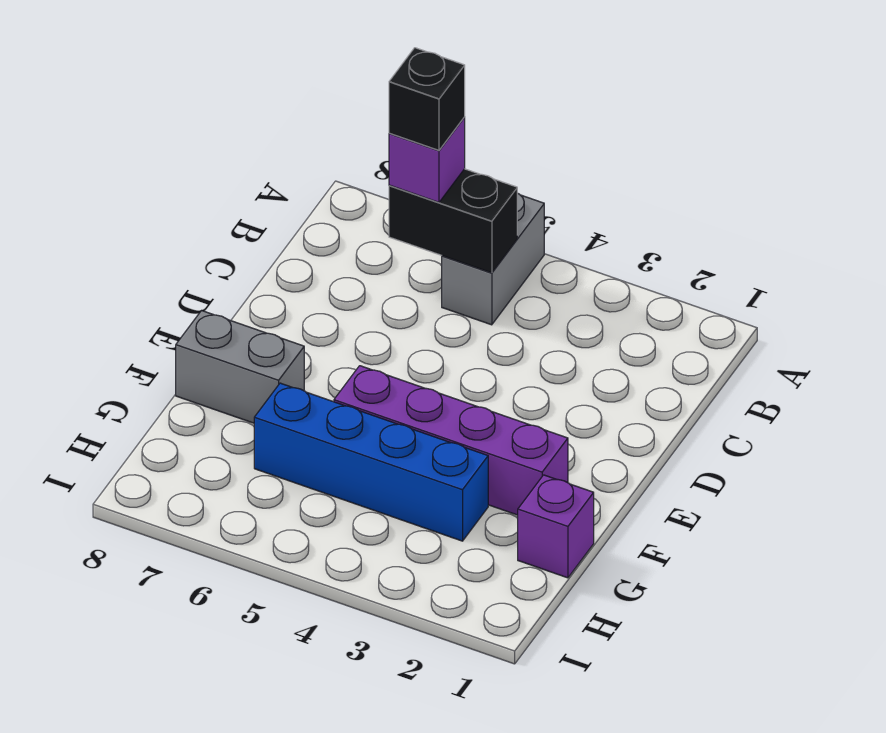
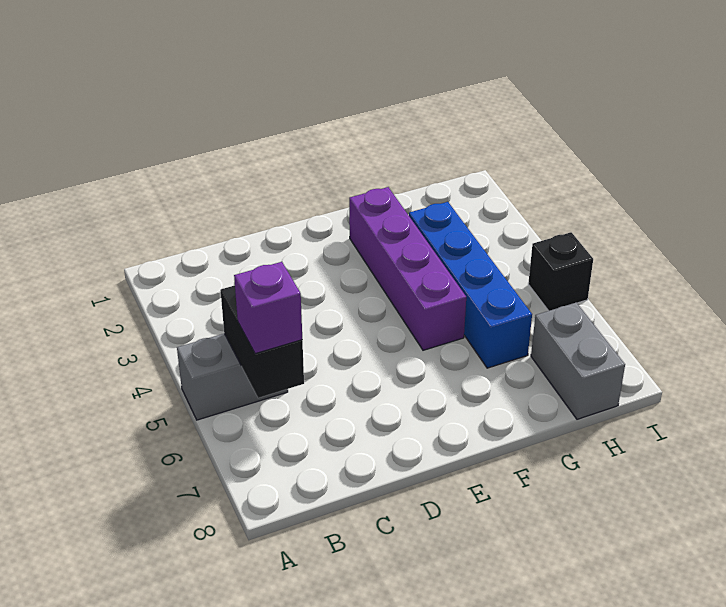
black brick B6 level 4 -> black brick I5 level 1
grey brick F7:F8 level 1 -> grey brick H7:H8 level 1
purple brick G1 level 1 -> none

